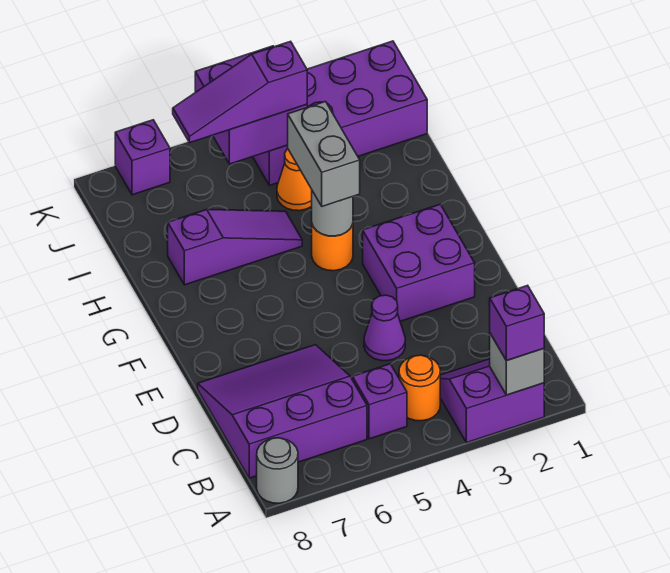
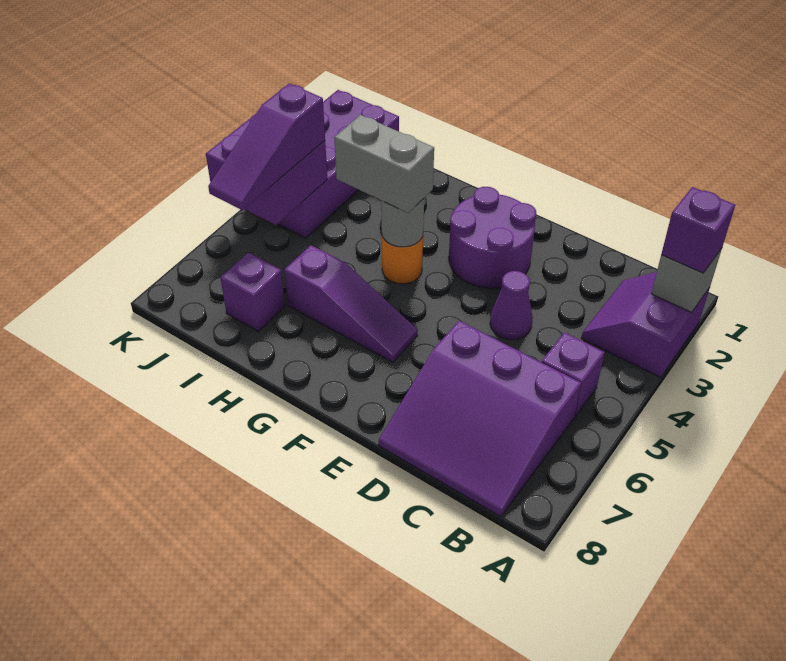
grey round brick A8 level 1 -> none
orange round brick B4 level 1 -> none
purple slope B6:D8 level 1 top B -> purple slope B6:D8 level 1 top 6
purple brick E2:F3 level 1 -> purple round brick E2:F3 level 1
purple slope H5:H7 level 1 top 7 -> purple slope F6:H6 level 1 top H
orange cone I4 level 1 -> none
purple brick K7 level 1 -> purple brick I7 level 1

